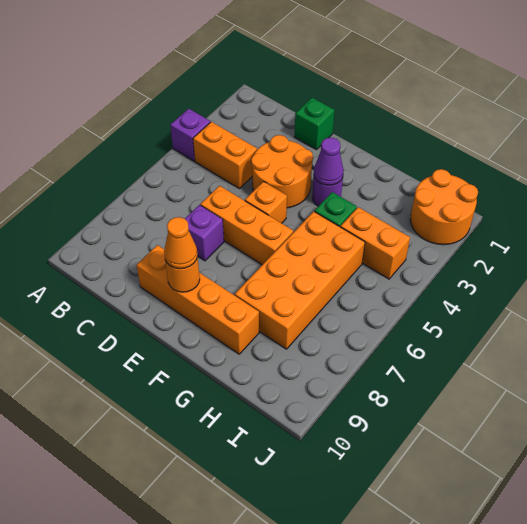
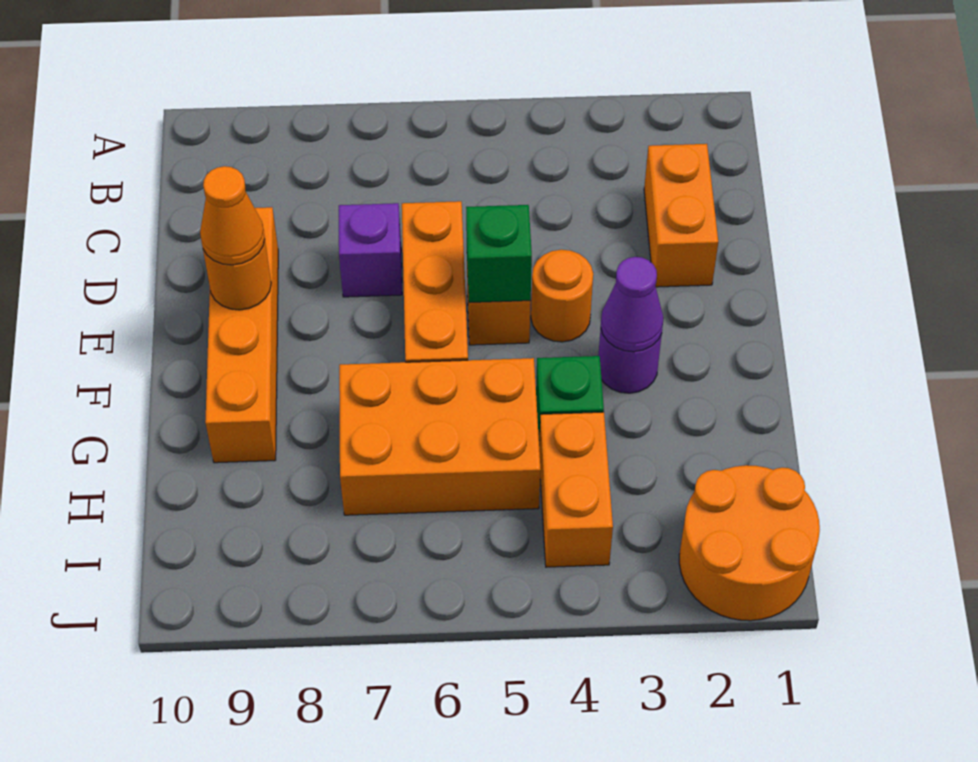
purple brick A4 level 1 -> none
orange brick B4:C4 level 1 -> orange brick C2:D2 level 1
green brick D1 level 1 -> green brick E5 level 2
orange round brick D3:E4 level 1 -> orange round brick E4 level 1
orange brick G5:H8 level 1 -> orange brick G5:H7 level 1

